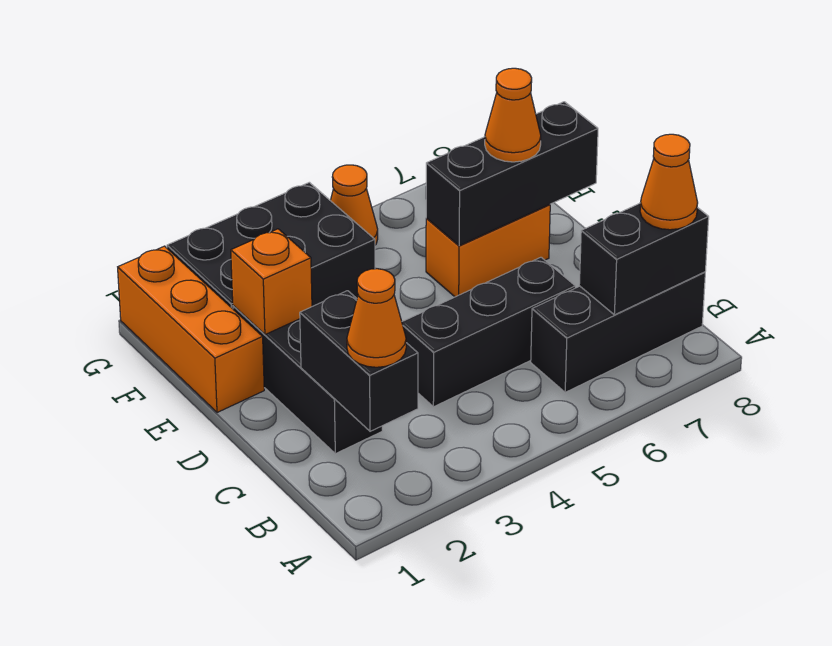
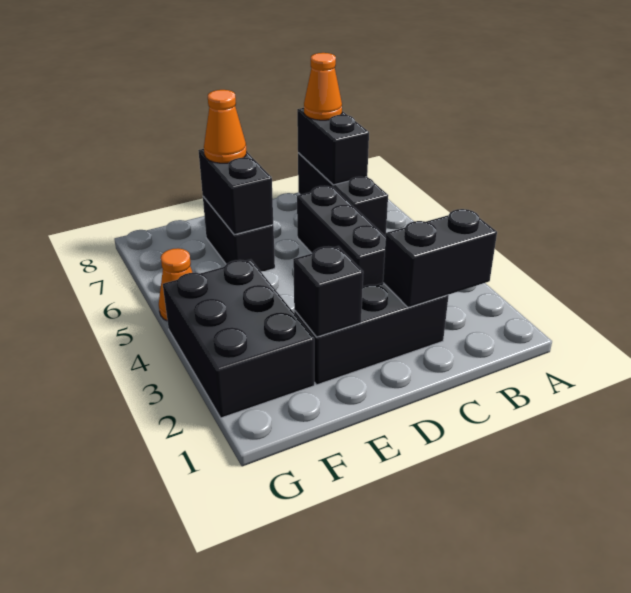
orange cone B2 level 3 -> none
orange brick E1:G1 level 1 -> none
orange brick E2 level 2 -> black brick E2 level 2
orange brick E6:E7 level 1 -> black brick E6:E7 level 1
black brick E6:E8 level 2 -> black brick E6:E7 level 2

